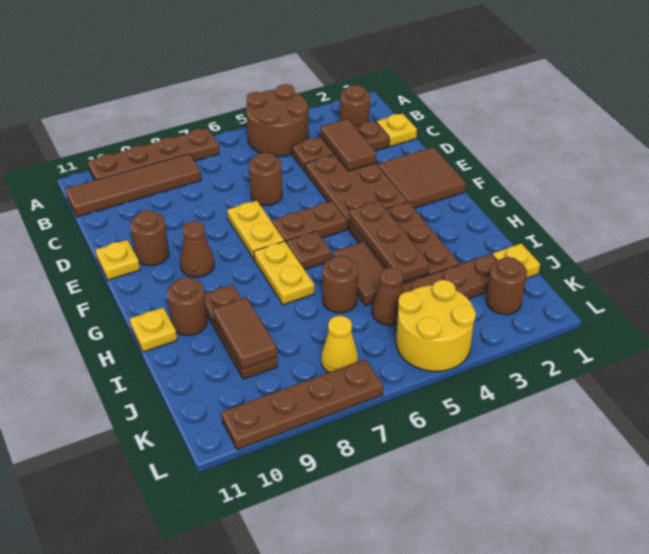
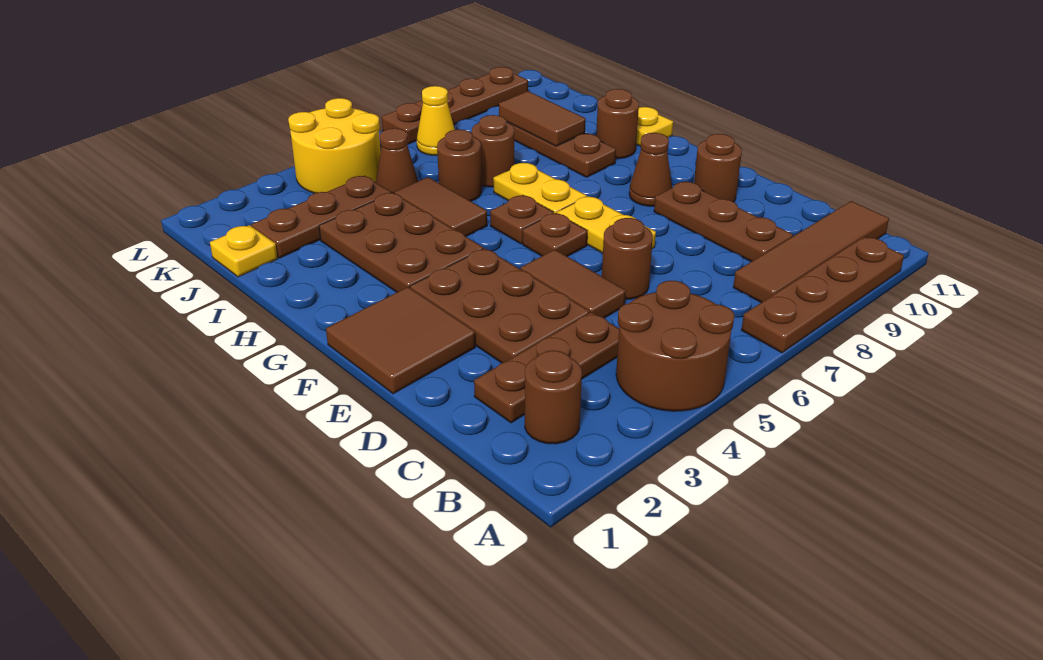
yellow plate C1 level 1 -> none
brown tile C3:D3 level 2 -> brown tile D5:E5 level 1
yellow plate E11 level 1 -> none
brown plate F5:F6 level 1 -> brown plate F6 level 1
brown plate G4:I4 level 2 -> brown plate C9:E9 level 1
brown round brick K2 level 1 -> brown round brick I7 level 1

